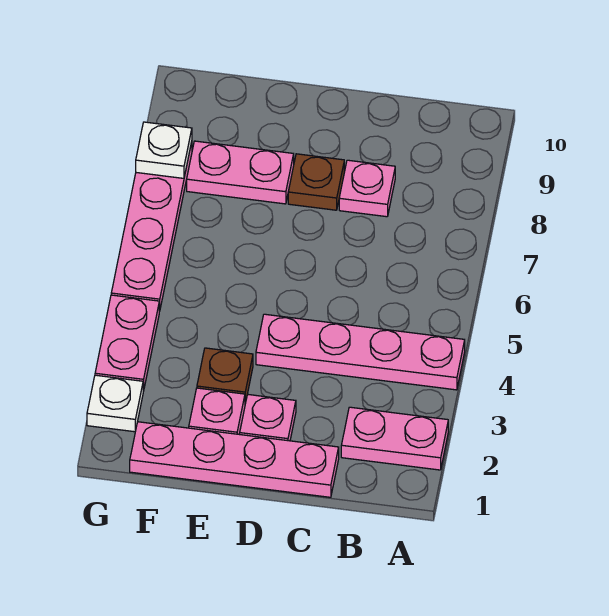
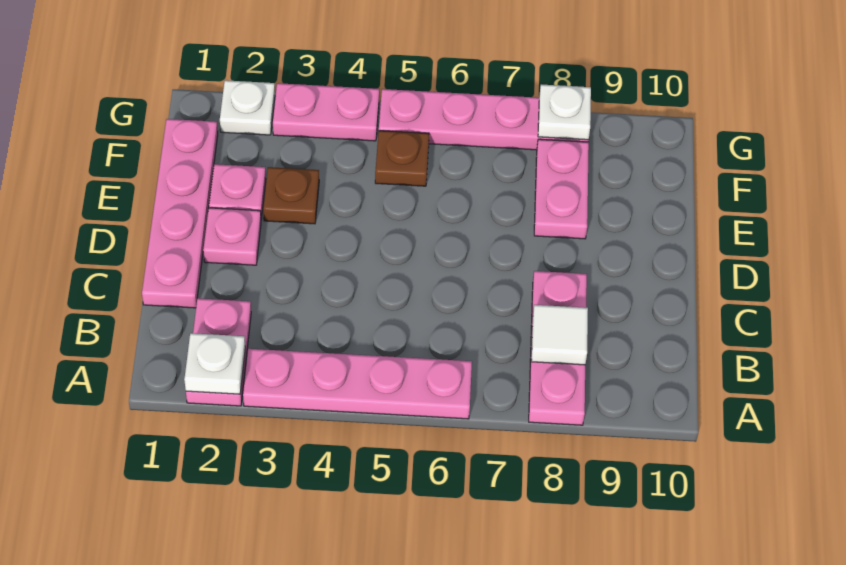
none -> white plate A2 level 2
pink plate A4:D4 level 1 -> pink plate A3:A6 level 1
none -> white tile B8 level 2
pink plate C8 level 1 -> pink plate A8:C8 level 1
brown plate D8 level 1 -> brown plate F5 level 1

